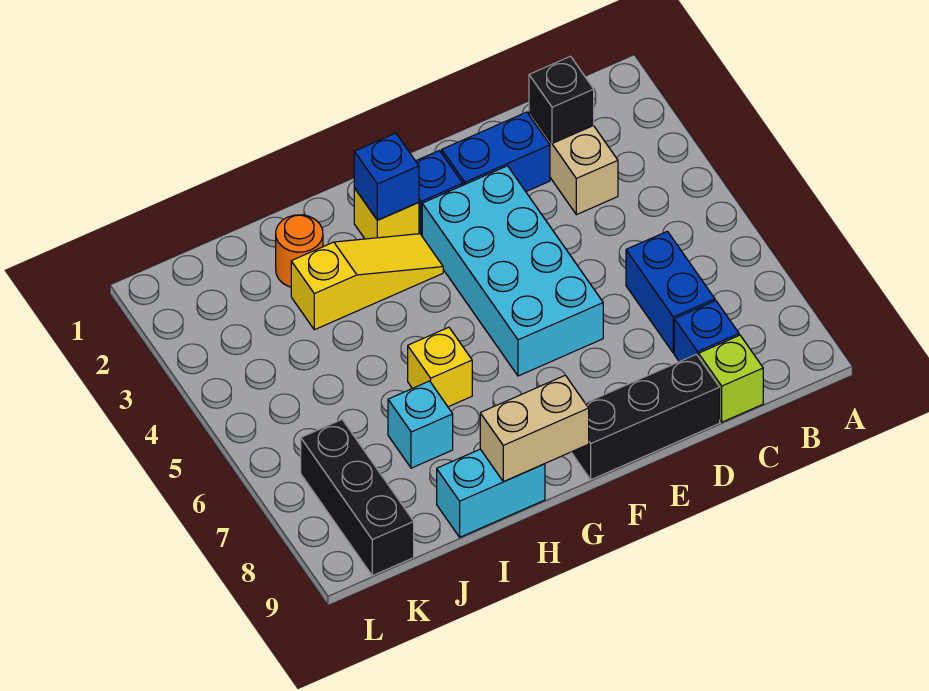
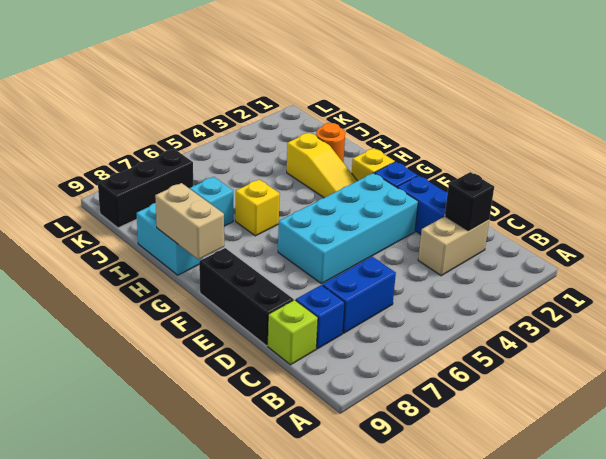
blue brick G2 level 2 -> none

